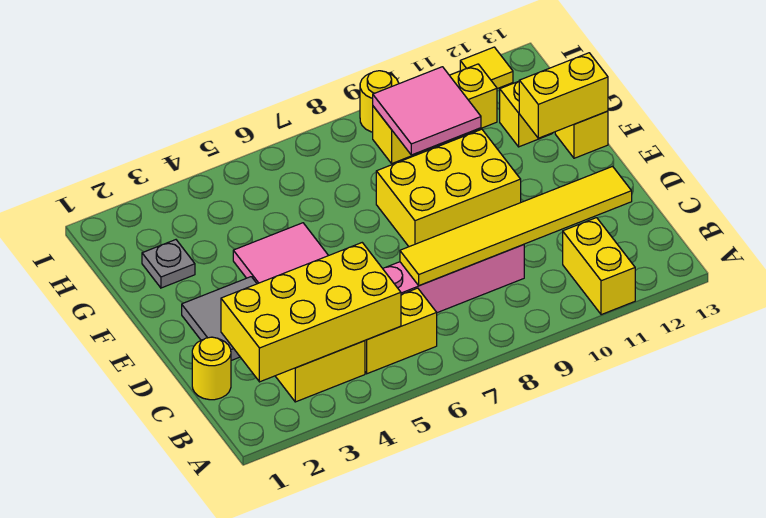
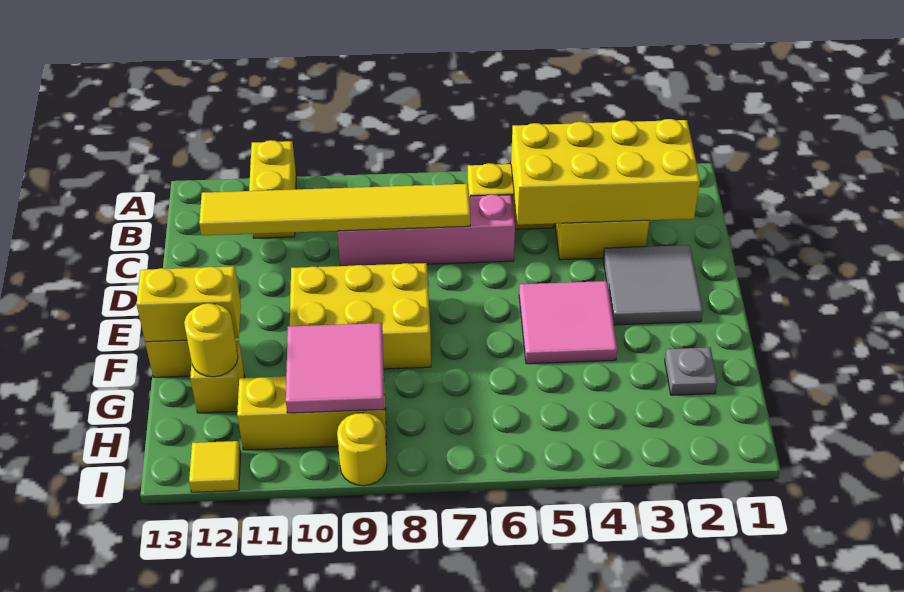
yellow round brick C1 level 1 -> yellow round brick G12 level 2

